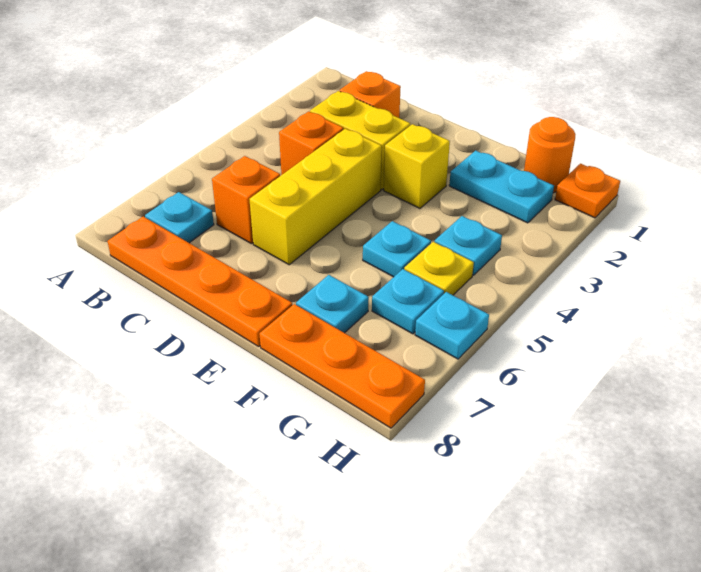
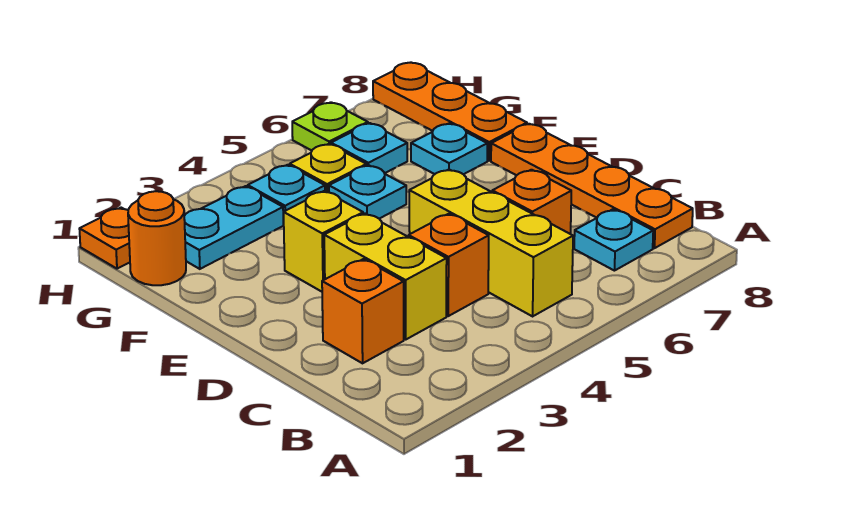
yellow brick D4:D6 level 1 -> yellow brick B5:D5 level 1
cyan plate F2:G2 level 1 -> cyan plate G2:G3 level 1
cyan plate H6 level 1 -> lime plate H6 level 1

